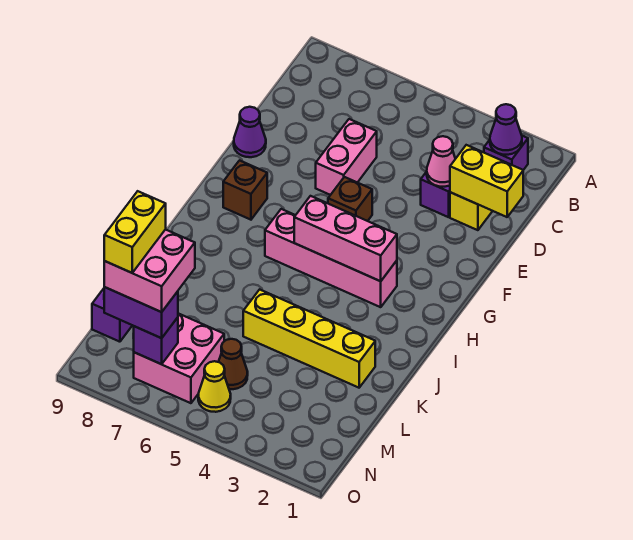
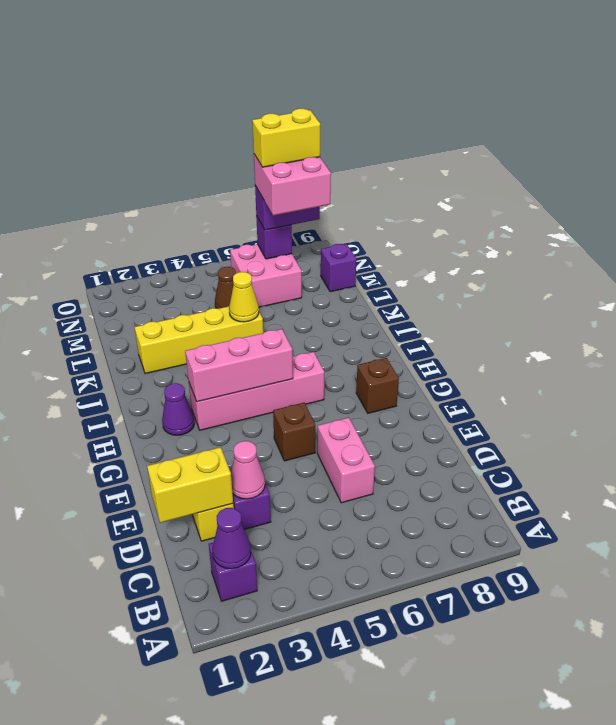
purple cone E9 level 1 -> purple cone H2 level 1
yellow brick M8:N8 level 5 -> yellow brick N7:N8 level 5
yellow cone N5 level 1 -> yellow cone K5 level 2

